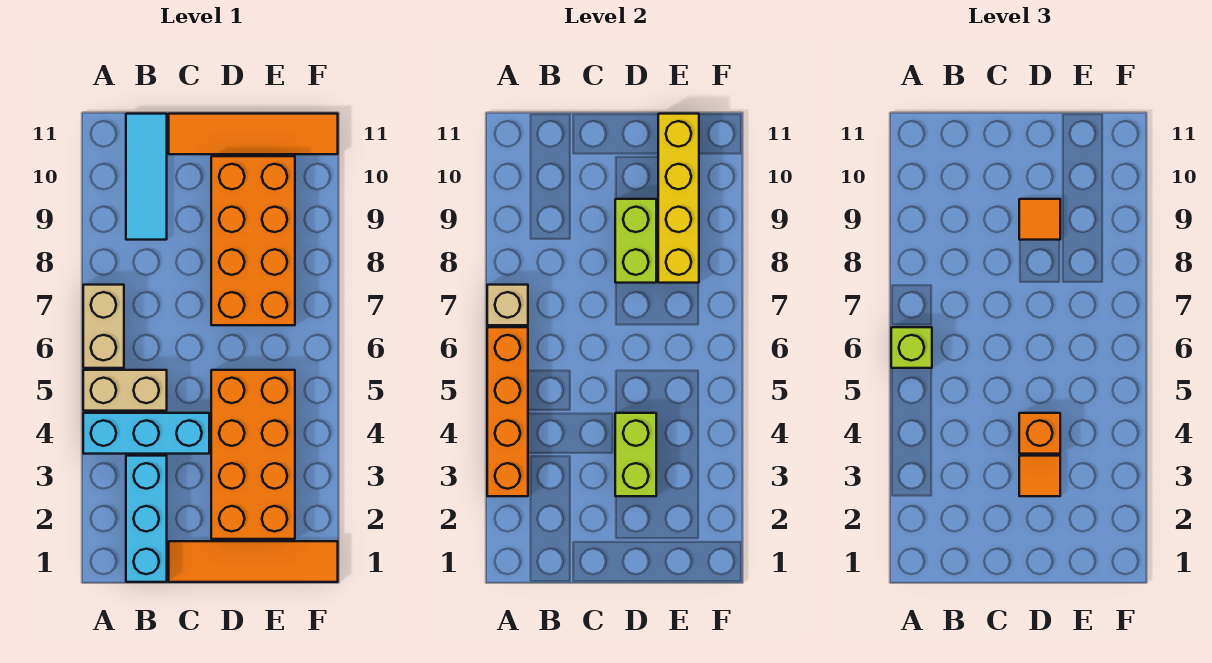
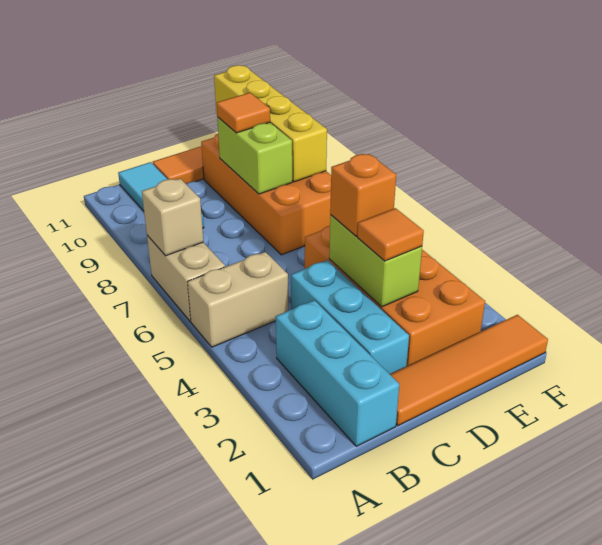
orange brick A3:A6 level 2 -> none
cyan brick A4:C4 level 1 -> cyan brick C2:C4 level 1
lime brick A6 level 3 -> none

